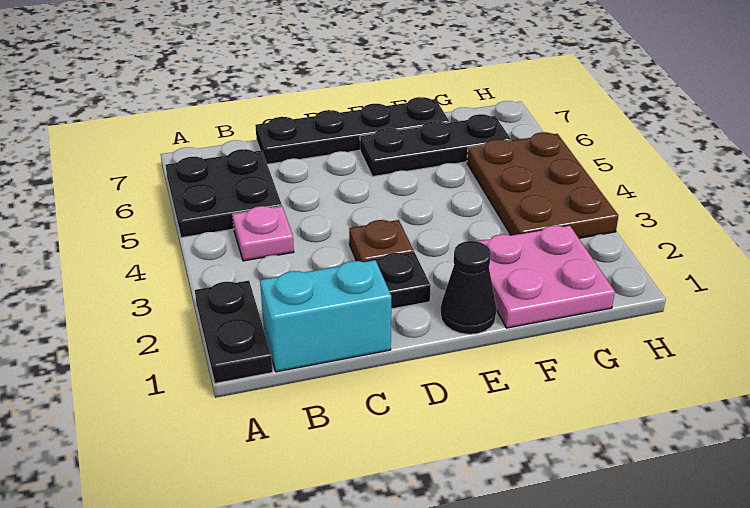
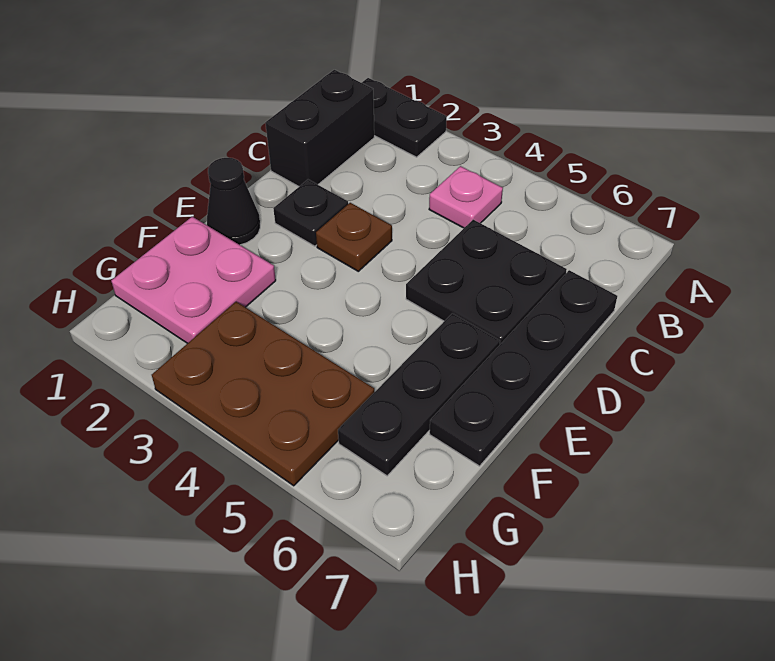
black plate A5:B6 level 1 -> black plate C5:D6 level 1
cyan brick B1:C1 level 1 -> black brick B1:C1 level 1

